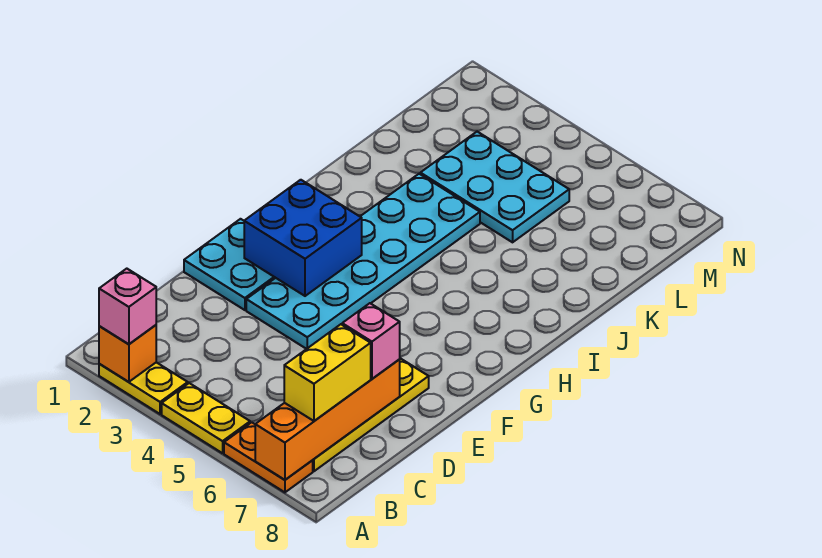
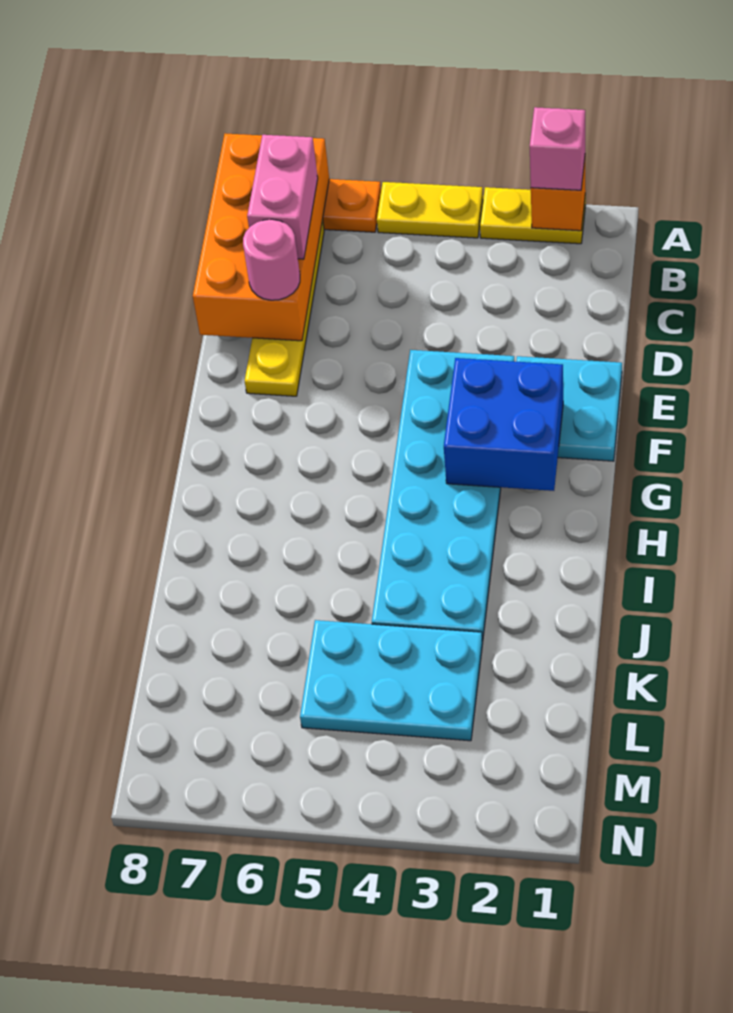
orange brick A7:D7 level 2 -> orange brick A7:D8 level 2
yellow brick B7:C7 level 3 -> pink brick B7:C7 level 3
pink brick D7 level 3 -> pink round brick D7 level 3

